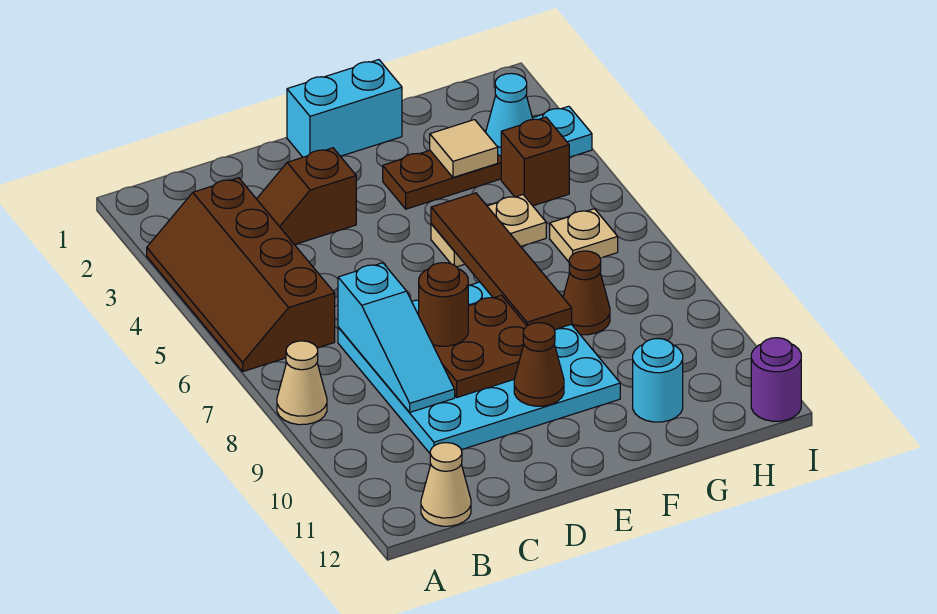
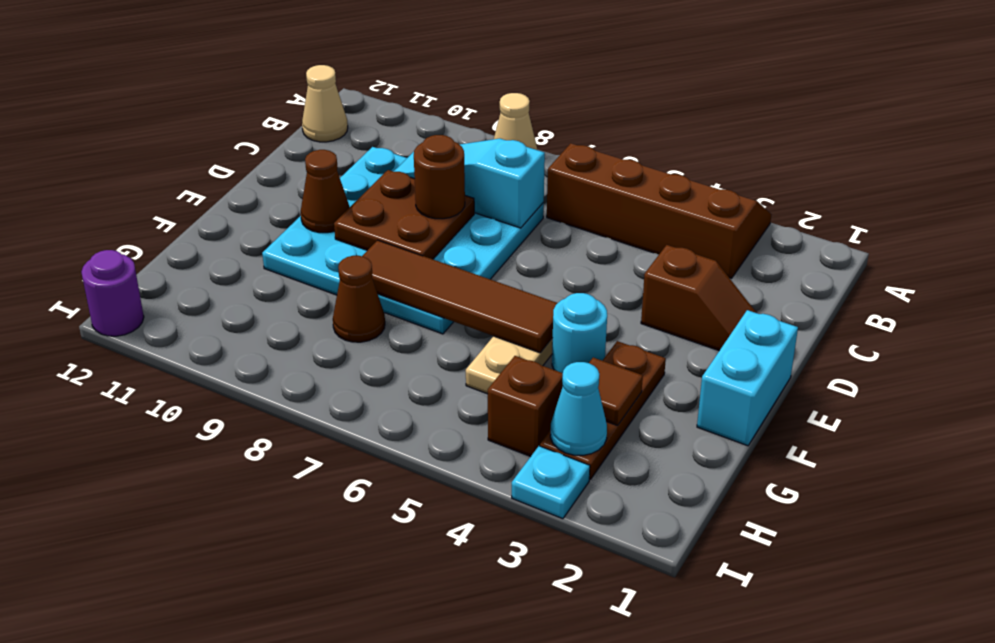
brown slope C3:D3 level 1 top D -> brown slope D2:D3 level 1 top 3
tan tile G3 level 2 -> brown tile G3 level 2
cyan round brick G11 level 1 -> cyan round brick F4 level 1
tan plate H6 level 1 -> none

